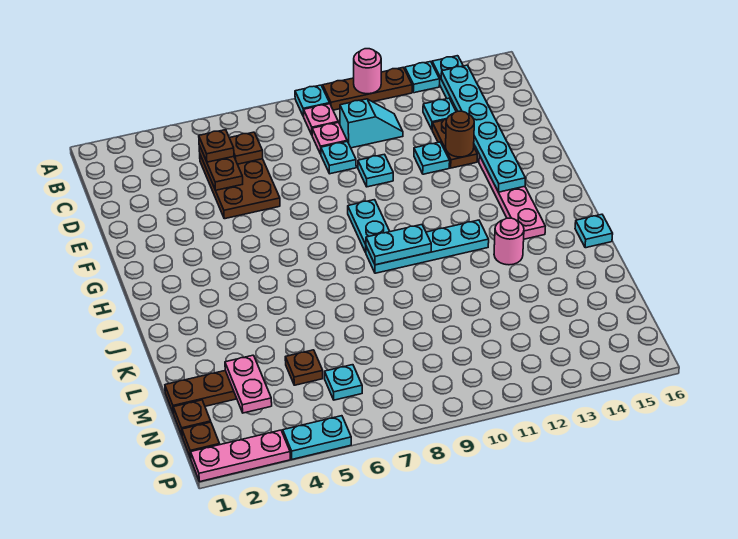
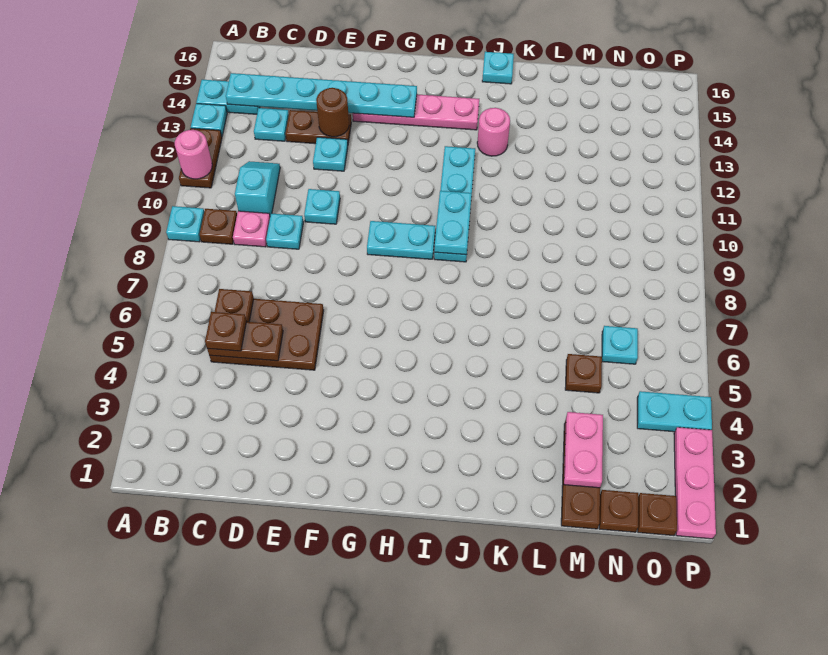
brown plate A10:A12 level 1 -> brown plate A11:A12 level 1
pink plate B9 level 1 -> brown plate B9 level 1
pink plate M3:N3 level 2 -> pink plate M2:M3 level 2
cyan plate P4:P5 level 1 -> cyan plate O4:P4 level 1

